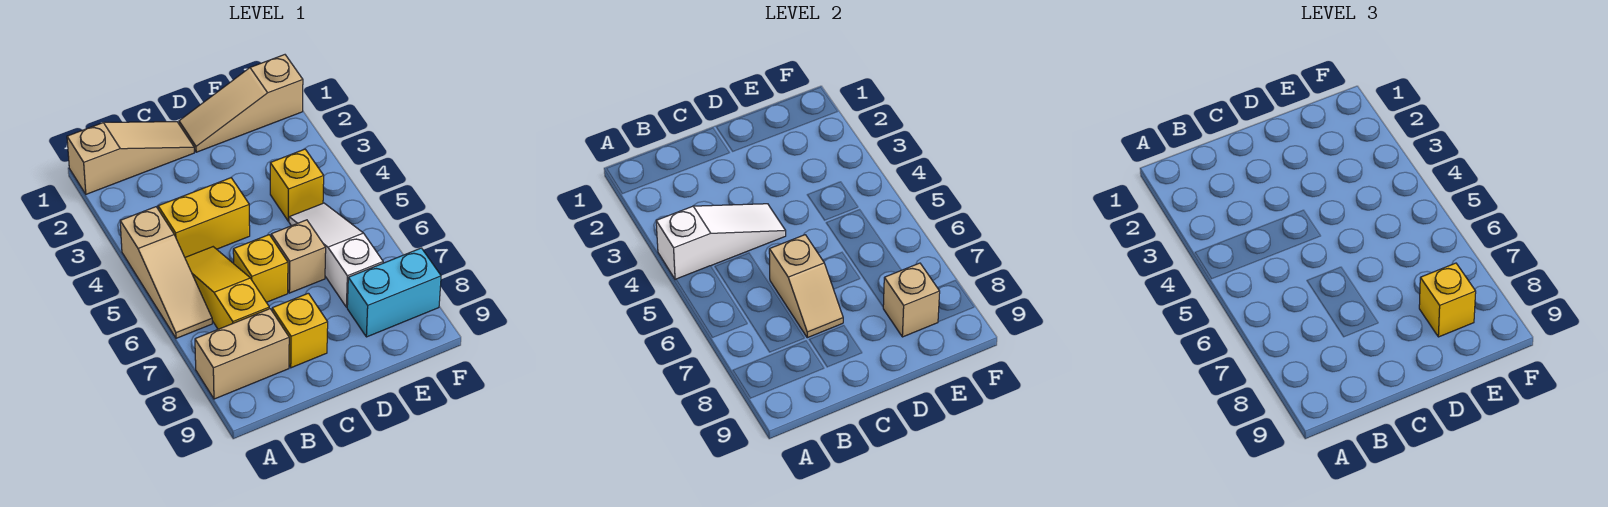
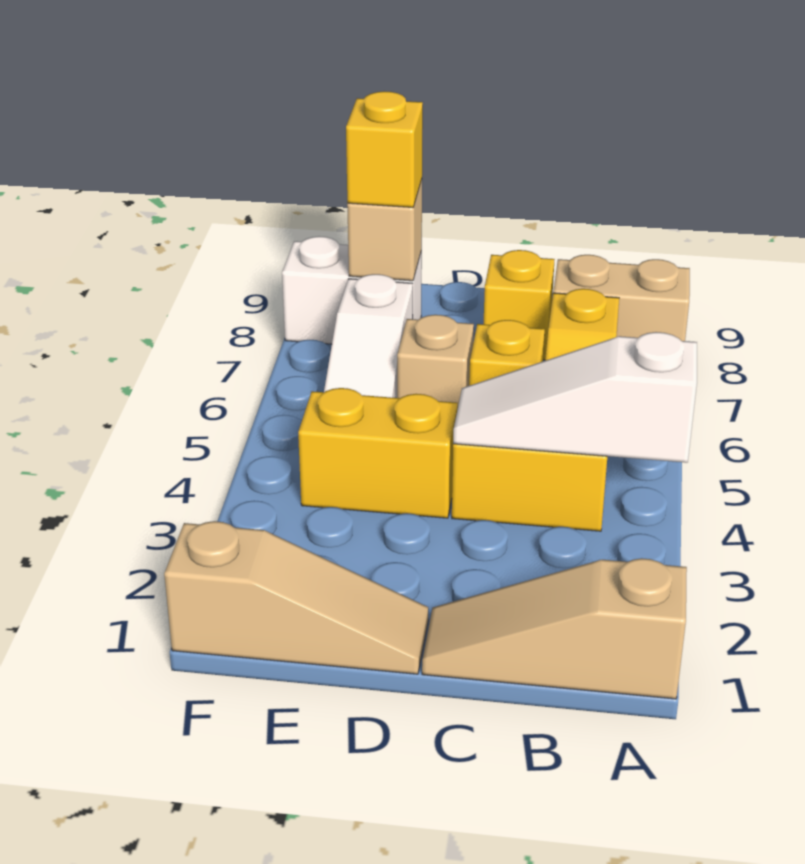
tan slope A4:A6 level 1 top 4 -> none
tan slope C6:C7 level 2 top 6 -> none
yellow brick E4 level 1 -> yellow brick D4:E4 level 1
cyan brick E8:F8 level 1 -> white brick E8:F8 level 1

